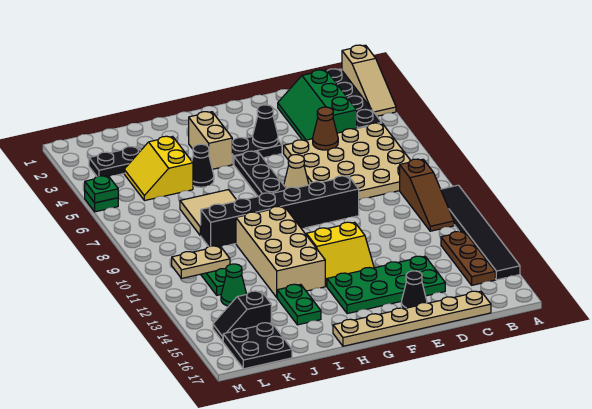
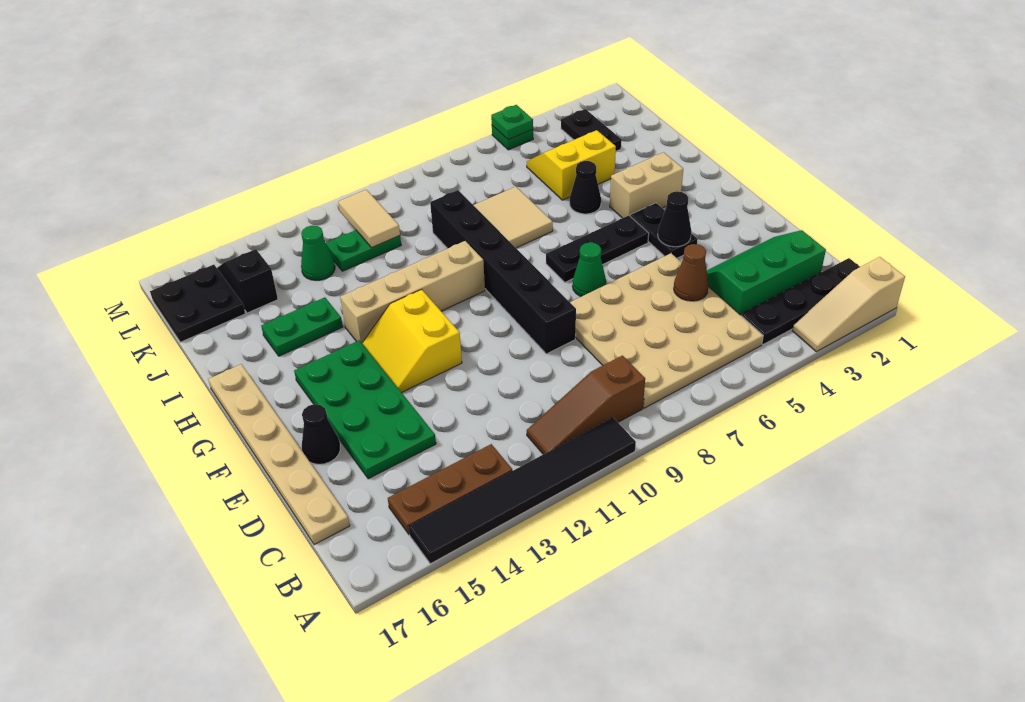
tan cone F7 level 1 -> green cone F7 level 1
tan brick H10:I13 level 1 -> tan brick H10:H13 level 1
tan plate K11:L11 level 2 -> tan tile K11:L11 level 2

